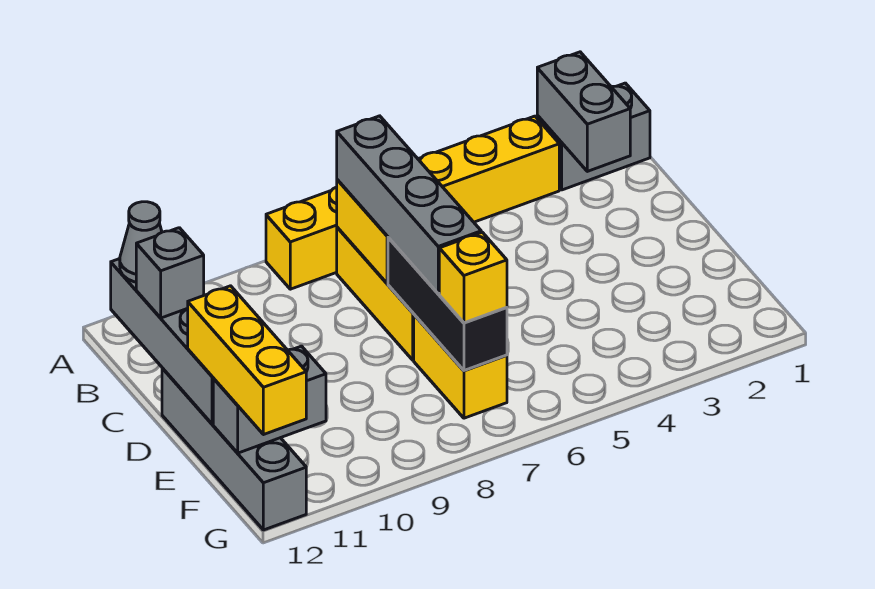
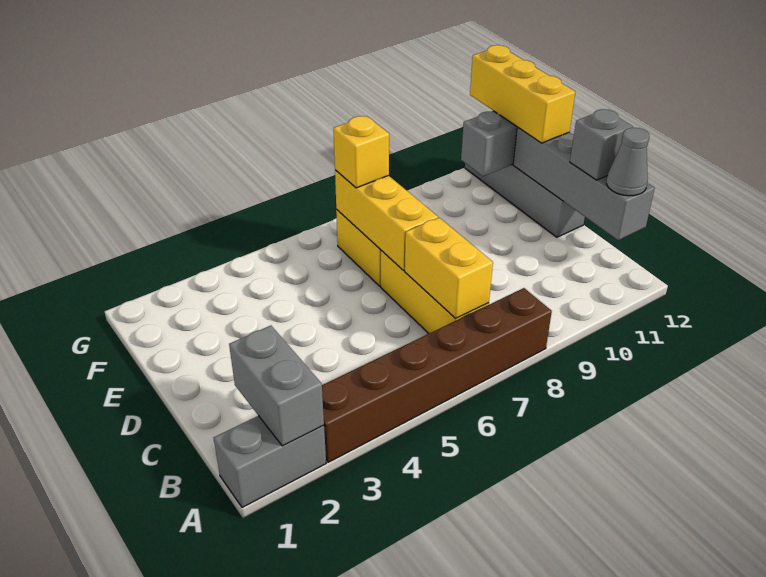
yellow brick A3:A8 level 1 -> brown brick A3:A8 level 1
grey brick B7:E7 level 3 -> none
black brick D7:F7 level 2 -> yellow brick D7:F7 level 2

